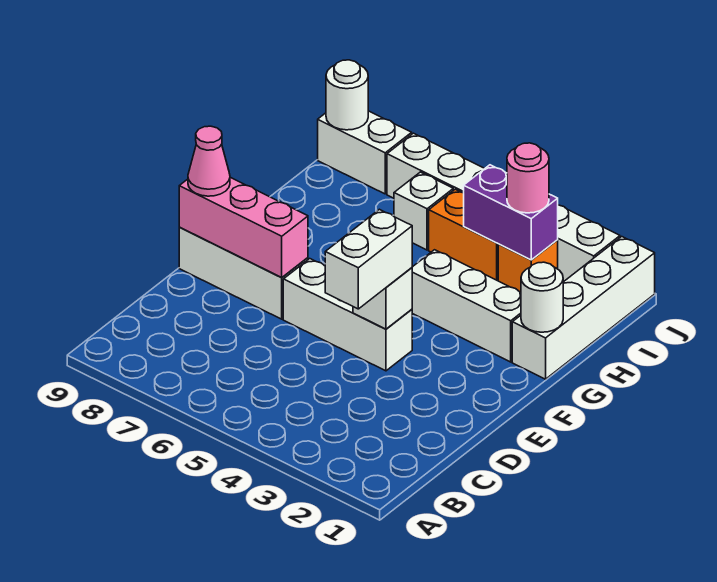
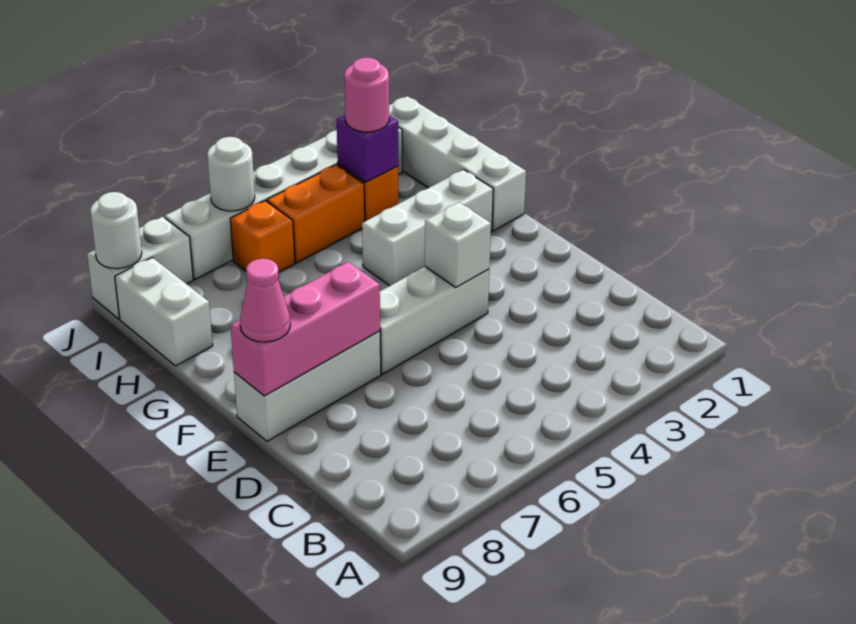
white brick D4:E4 level 3 -> white brick H9:I9 level 1
white round brick G1 level 2 -> white round brick J6 level 2
purple brick I3:I4 level 2 -> purple brick I3 level 2
white brick I6 level 1 -> orange brick I6 level 1

